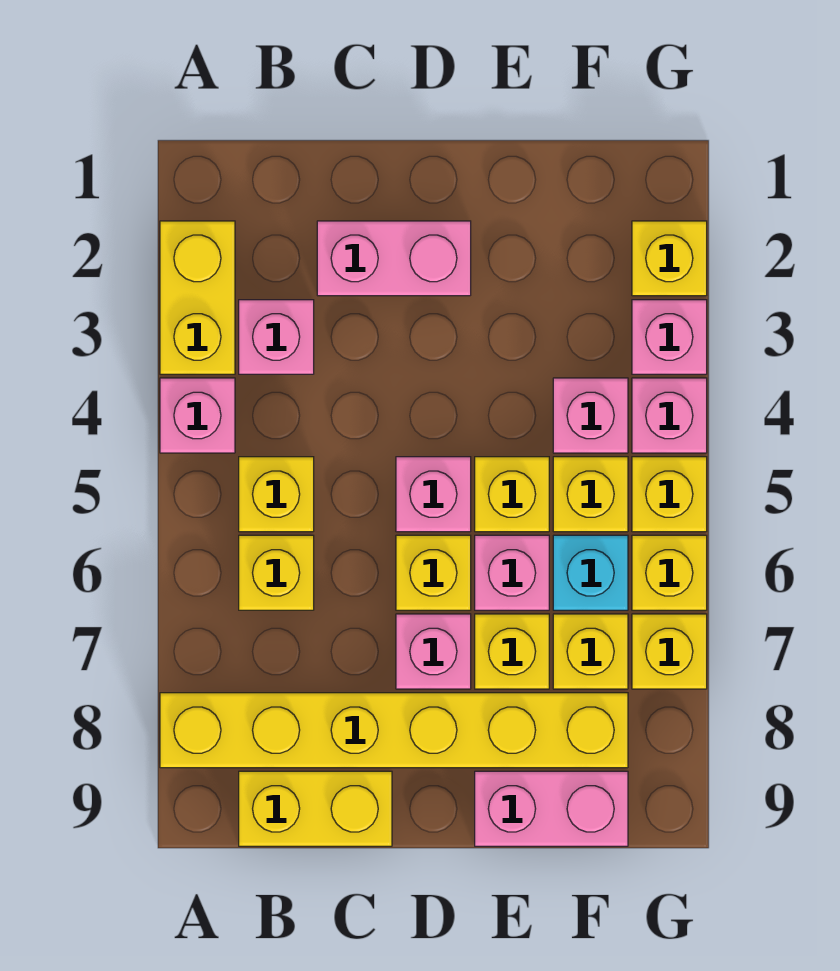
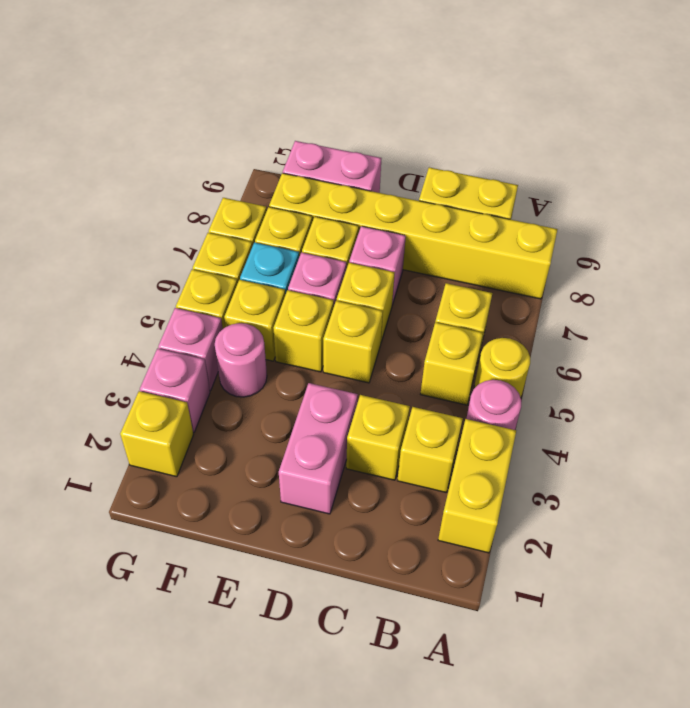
pink brick A4 level 1 -> pink round brick A4 level 1
none -> yellow round brick A5 level 1
pink brick B3 level 1 -> yellow brick B3 level 1
pink brick C2:D2 level 1 -> pink brick D2:D3 level 1
none -> yellow brick C3 level 1
pink brick D5 level 1 -> yellow brick D5 level 1
pink brick F4 level 1 -> pink round brick F4 level 1

